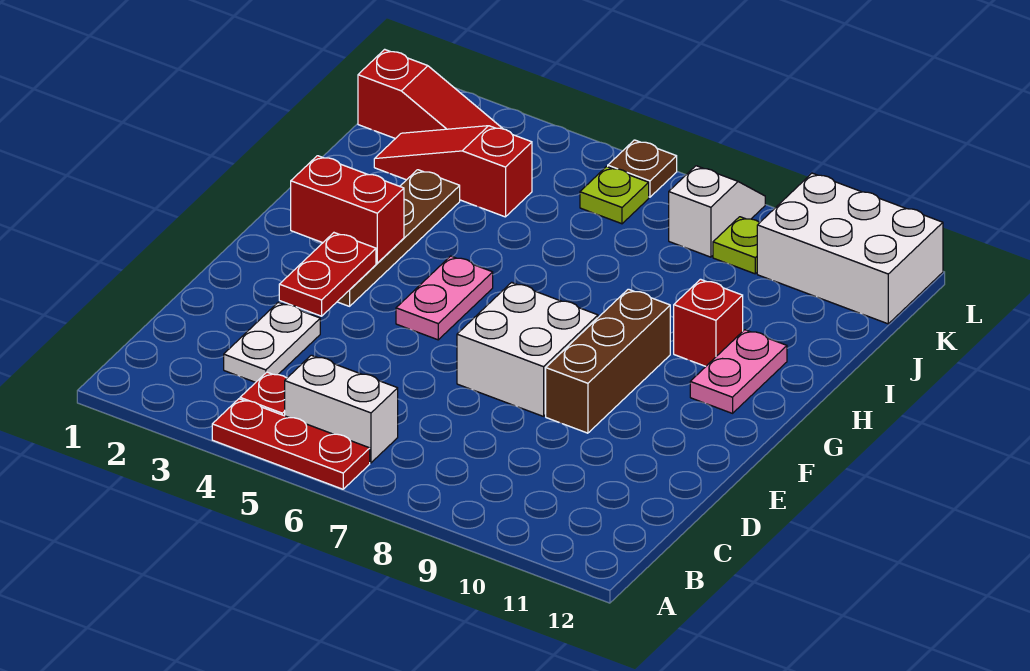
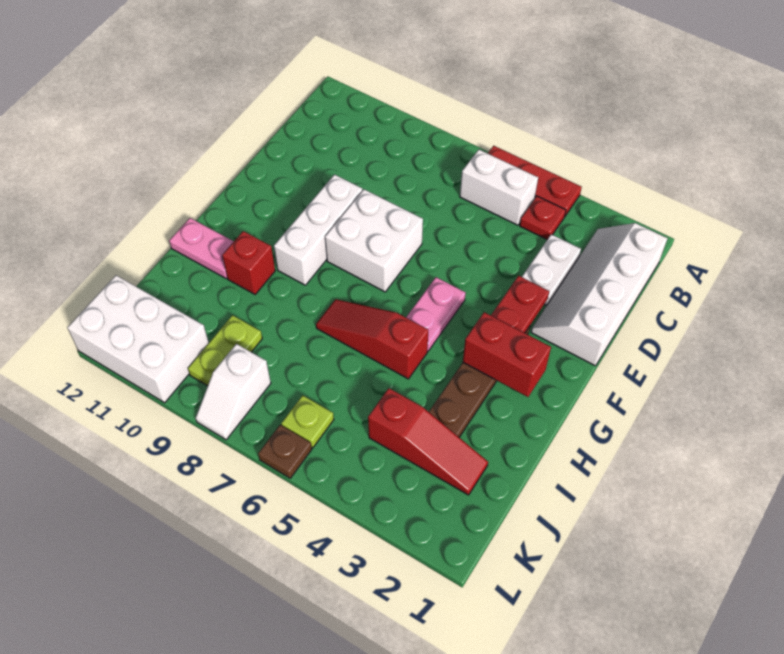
none -> white slope B1:E2 level 1 top 1
brown brick E9:G9 level 1 -> white brick E9:G9 level 1
pink plate G11:H11 level 1 -> pink plate H11:H12 level 1
red slope K1:K3 level 1 top 1 -> red slope H5:H7 level 1 top 5
lime plate K9 level 1 -> lime plate J9:K9 level 1

